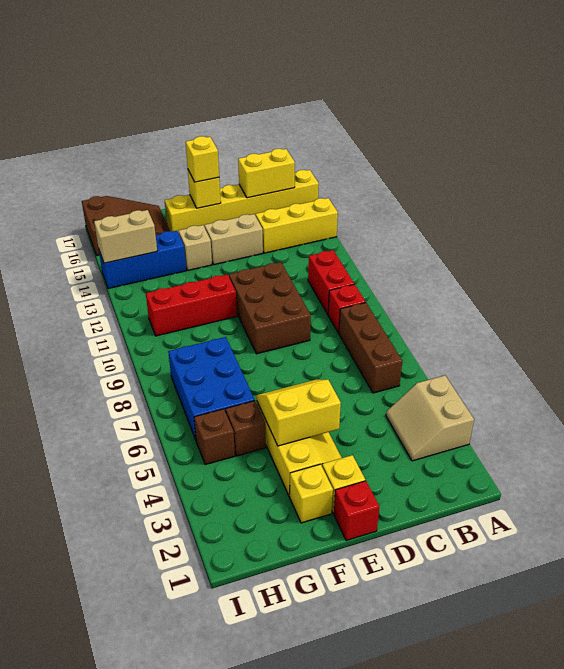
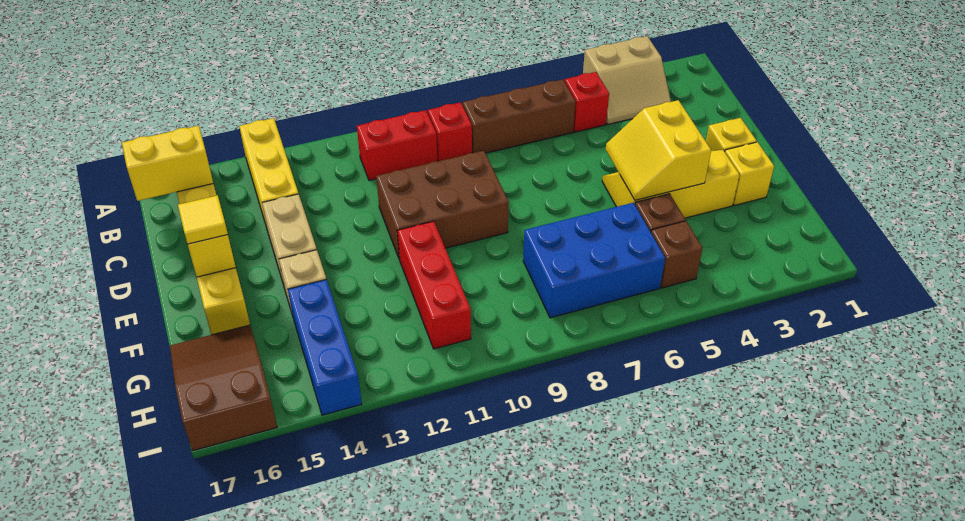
yellow brick B16:C16 level 2 -> yellow brick B16:B17 level 2
red brick E1 level 1 -> red brick B5 level 1
yellow brick E16 level 3 -> yellow tile E16 level 3
tan brick H14:I14 level 2 -> none

